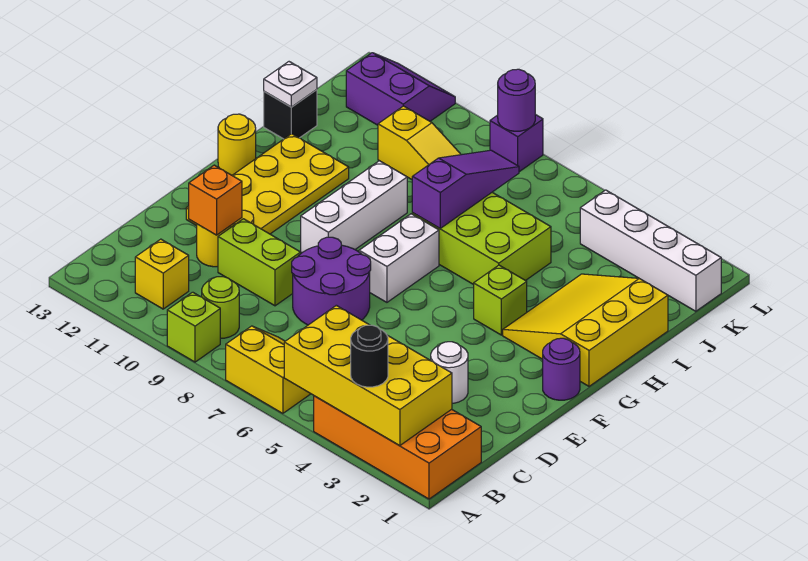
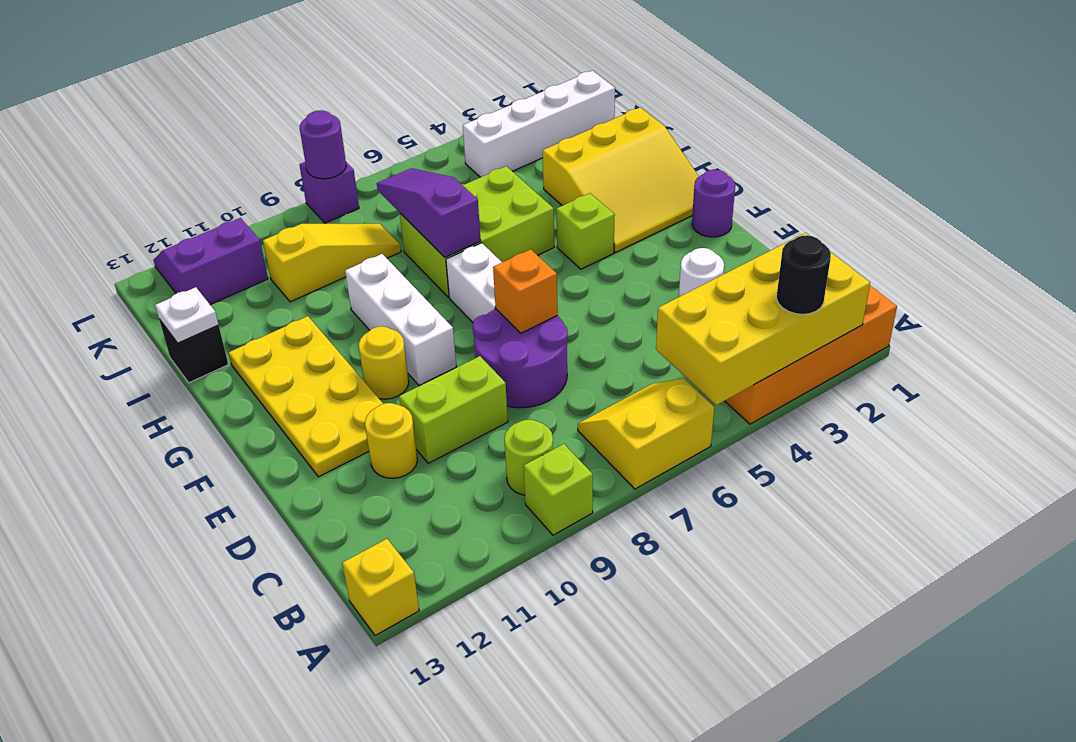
yellow brick B11 level 1 -> yellow brick A13 level 1
orange brick D11 level 2 -> orange brick E7 level 2
yellow slope G1:I3 level 1 top 1 -> yellow slope G1:I3 level 1 top I
yellow round brick G13 level 1 -> yellow round brick F10 level 1

